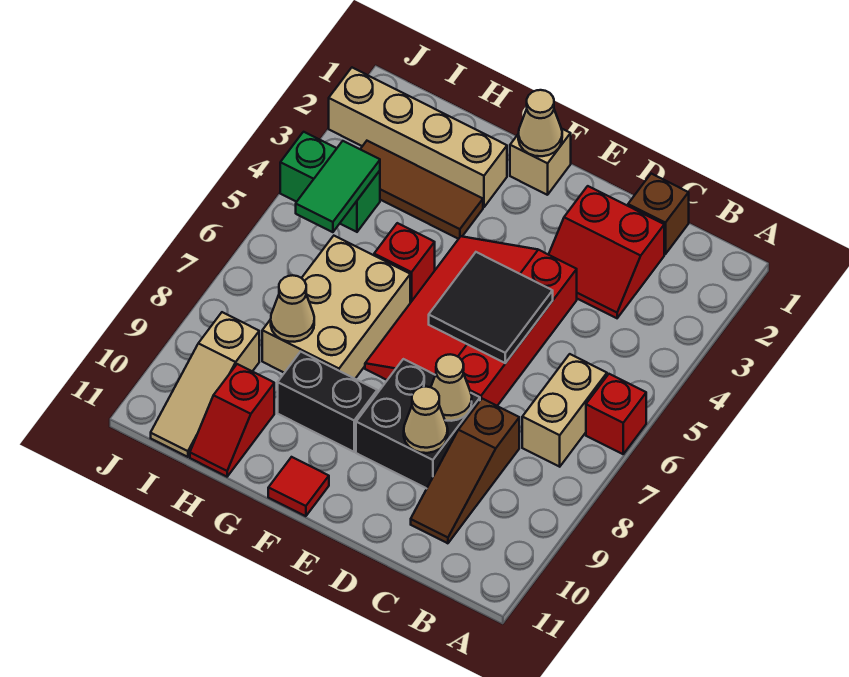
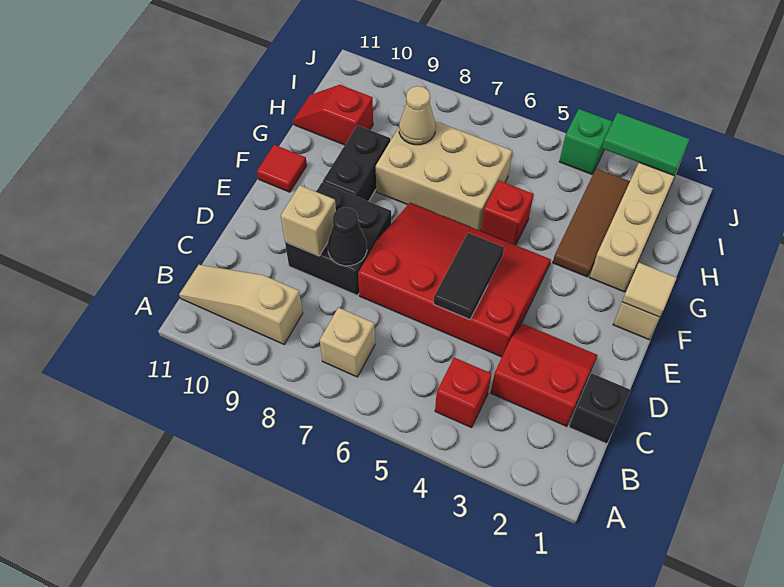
red brick A6 level 1 -> red brick B4 level 1
tan brick B6:B7 level 1 -> tan brick B7 level 1
brown brick C1 level 1 -> black brick C1 level 1
red slope C2:D3 level 1 top 2 -> red slope C2:D3 level 1 top C
brown slope C8:C10 level 1 top 8 -> none
black tile D5:E6 level 2 -> black tile D5:E5 level 2
tan cone D8 level 2 -> black cone D8 level 2
tan cone D9 level 2 -> tan brick D9 level 2
tan cone F1 level 2 -> tan tile F1 level 2
green brick I4:J4 level 1 -> green brick J4 level 1
green tile I4:I5 level 2 -> green tile J2:J3 level 2
tan slope I9:I11 level 1 top 9 -> tan slope B9:B11 level 1 top 9

